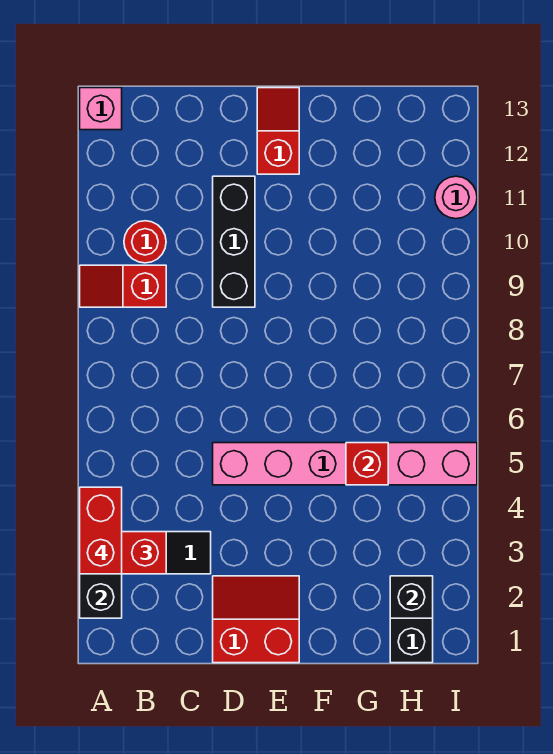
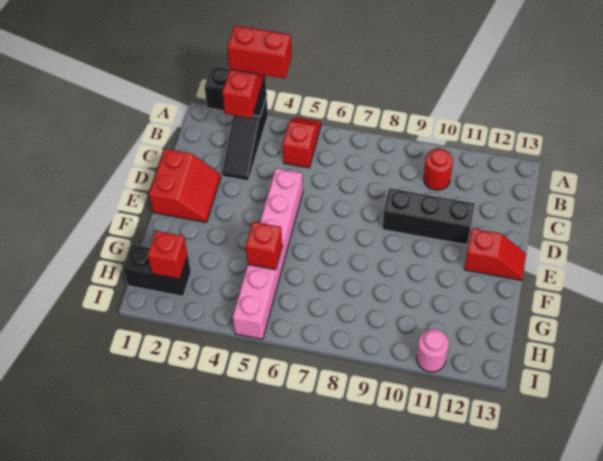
red slope A9:B9 level 1 top B -> red slope A5:B5 level 1 top B
pink brick A13 level 1 -> none
black brick H2 level 2 -> red brick H2 level 2

